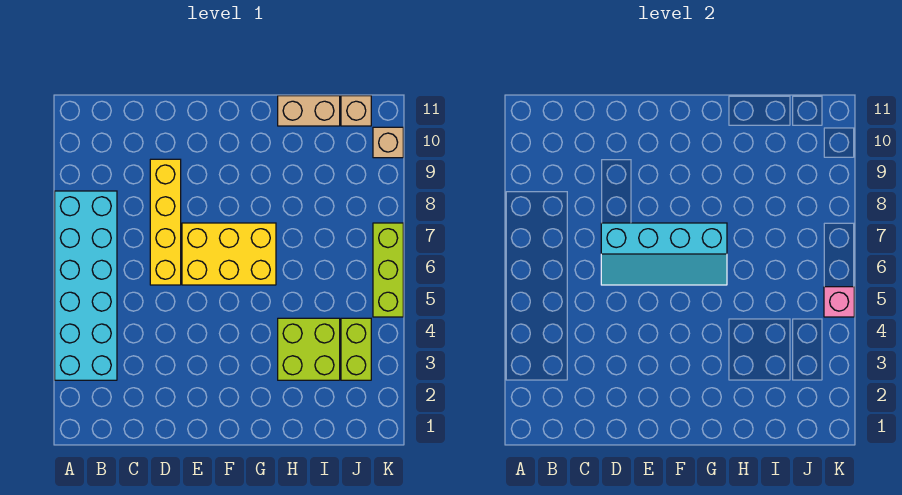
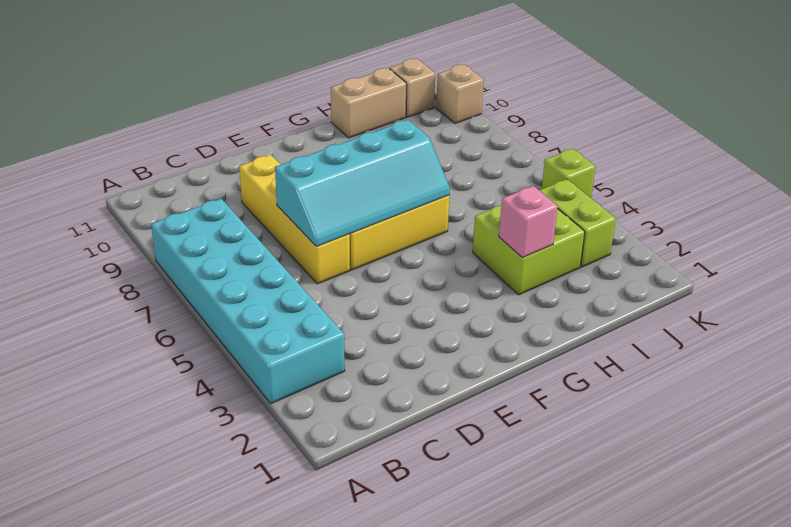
lime brick K5:K7 level 1 -> lime brick K5 level 1
pink brick K5 level 2 -> pink brick H3 level 2

